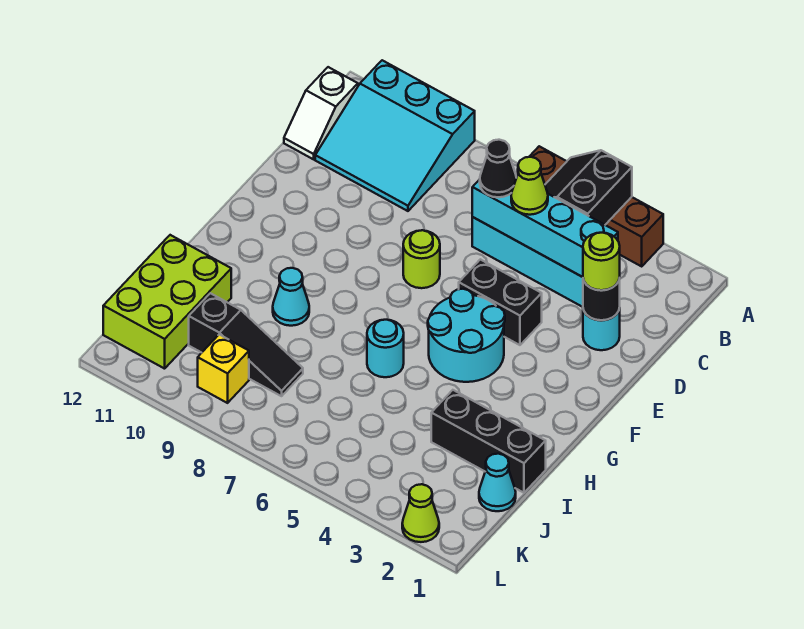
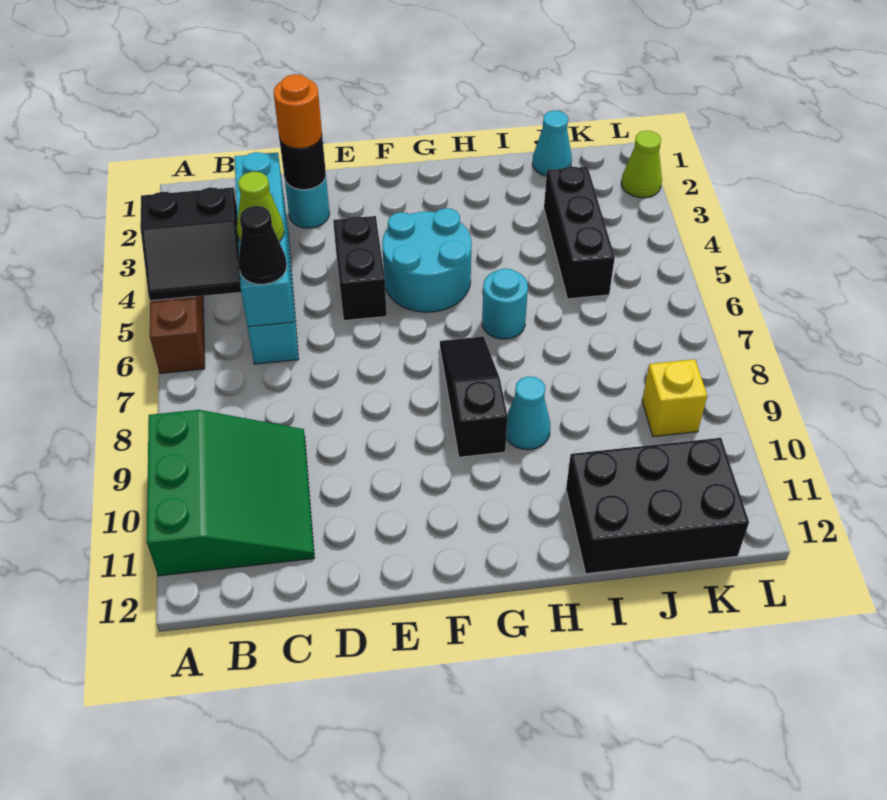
cyan slope A9:C11 level 1 top A -> green slope A9:C11 level 1 top A
white slope B12:C12 level 1 top B -> none
lime round brick D2 level 3 -> orange round brick D2 level 3
lime round brick E7 level 1 -> none
black brick I1:I3 level 1 -> black brick J3:J5 level 1
lime brick I11:K12 level 1 -> black brick I11:K12 level 1
black slope J8:J10 level 1 top 10 -> black slope G7:G9 level 1 top 9

